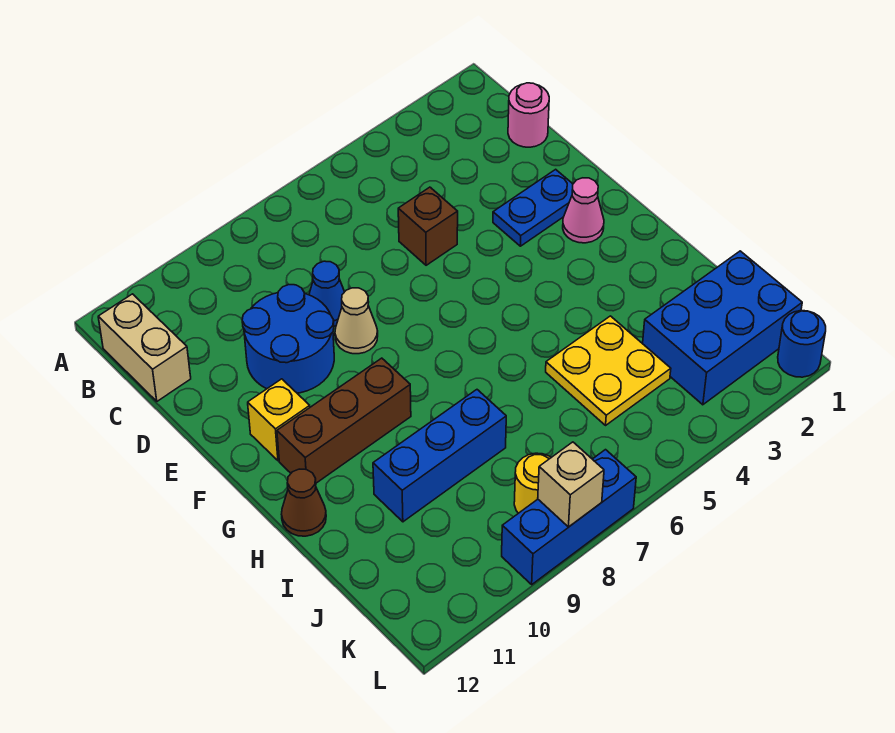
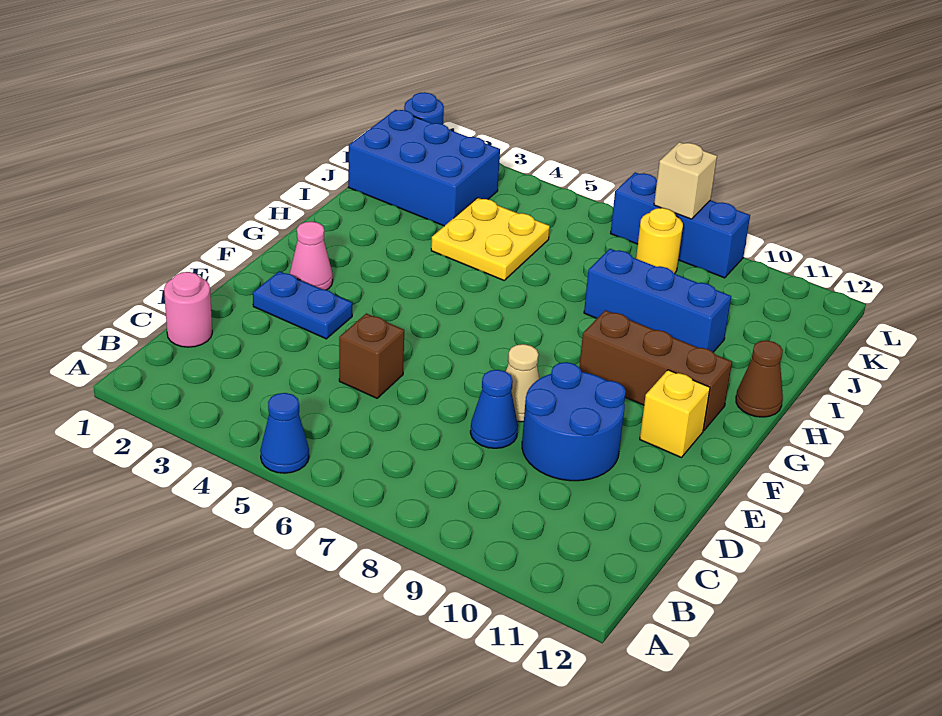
none -> blue cone A5 level 1
tan brick B12:C12 level 1 -> none

